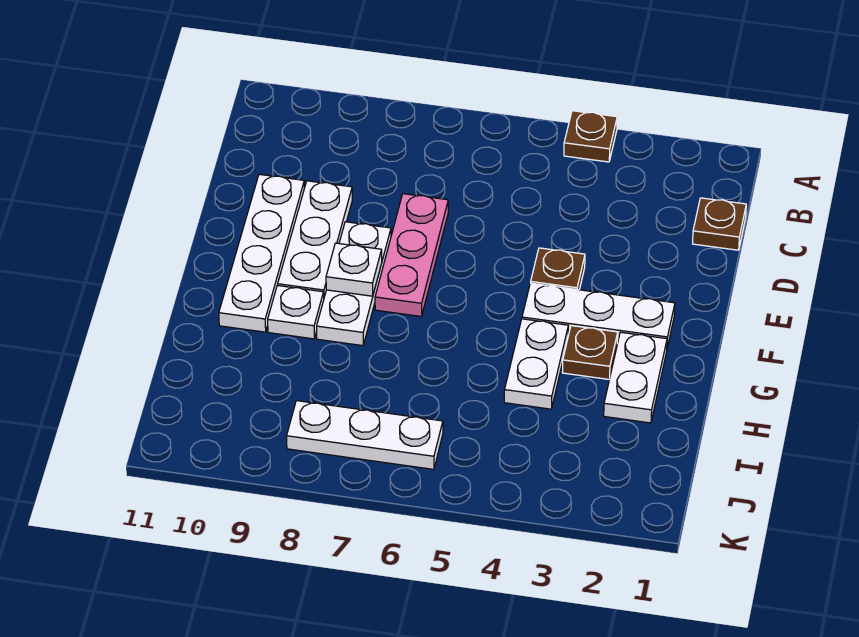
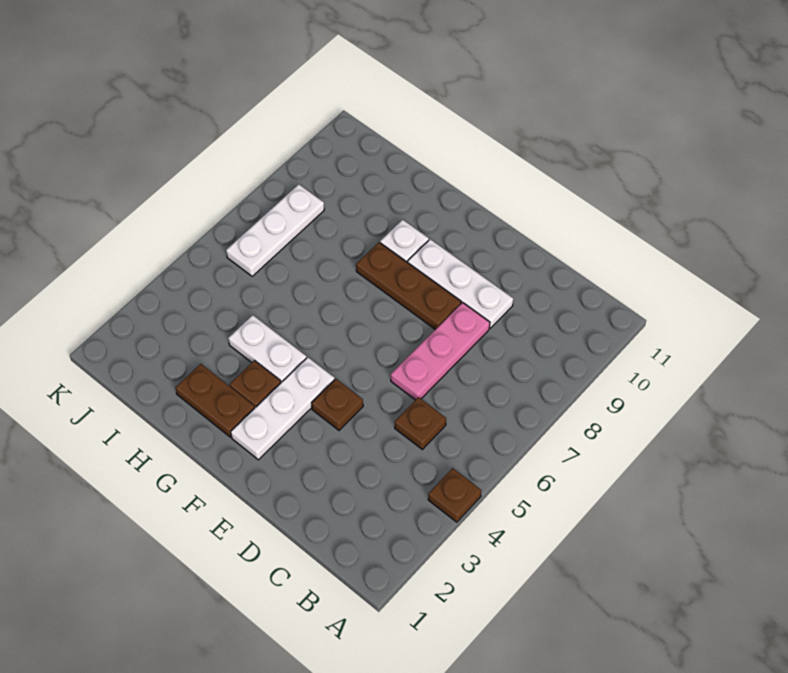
brown plate C1 level 1 -> brown plate C5 level 1
pink plate D7:F7 level 1 -> pink plate D6:D8 level 1
white plate D10:G10 level 1 -> none
white plate E8:G8 level 1 -> brown plate E8:G8 level 1
white plate F8 level 2 -> none
white plate G2:H2 level 1 -> brown plate G2:H2 level 1

